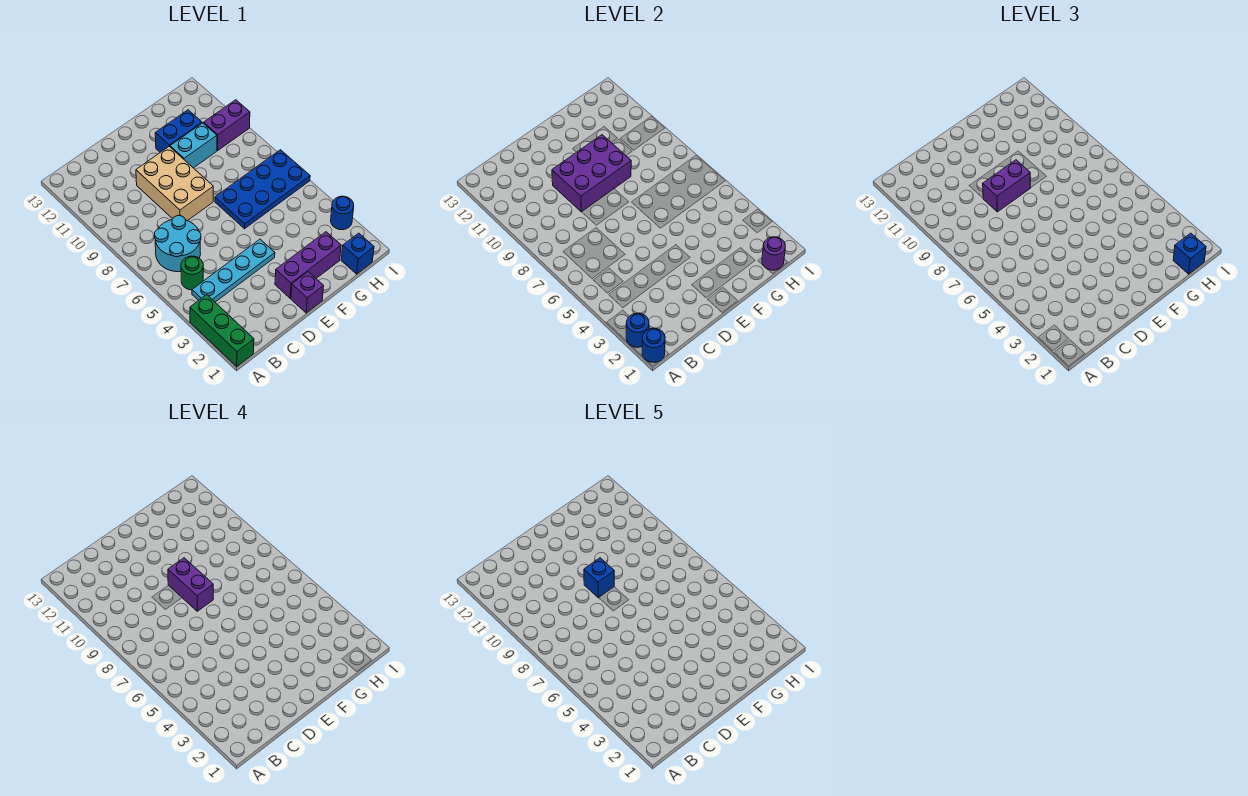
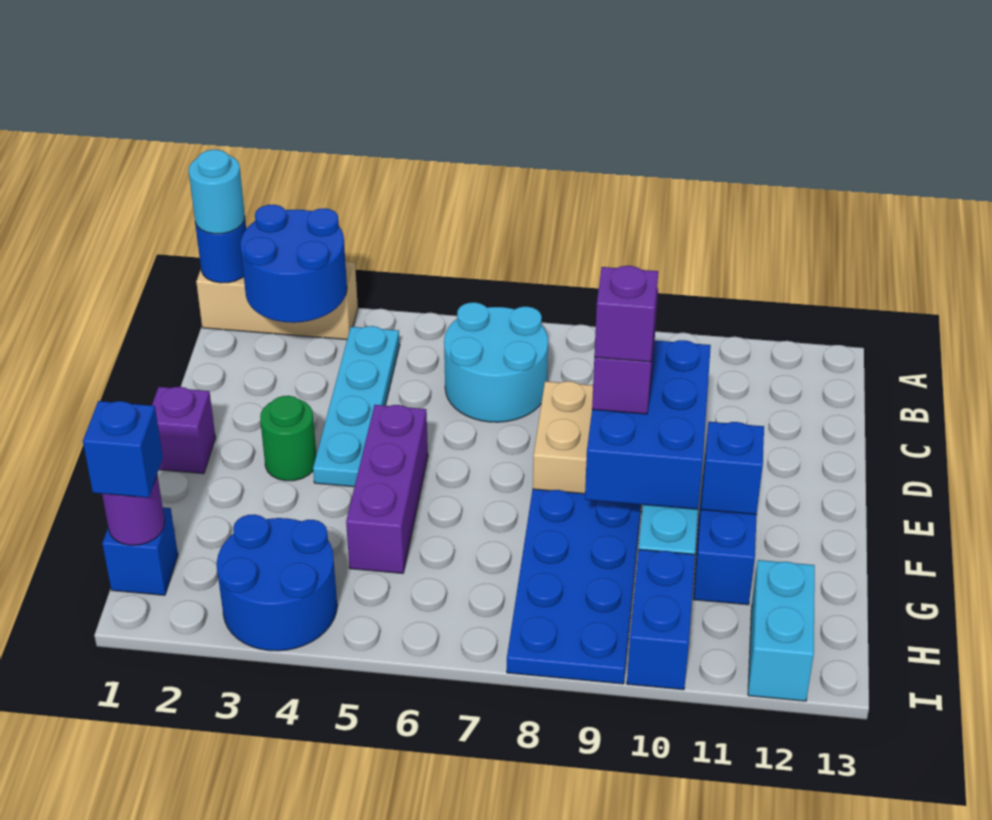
green brick A1:A3 level 1 -> tan brick A1:A3 level 1
none -> cyan round brick A1 level 3
blue round brick A2 level 2 -> blue round brick A2:B3 level 2
green round brick B5 level 1 -> green round brick E3 level 1
purple brick D9:F10 level 2 -> blue brick D9:F10 level 2
purple brick E2:G2 level 1 -> purple brick E5:G5 level 1
purple brick E8:E9 level 4 -> purple brick E9 level 4
blue brick E9 level 5 -> blue brick F11 level 2
blue plate F6:I7 level 1 -> blue plate F8:I9 level 1
purple brick H10:I10 level 1 -> blue brick H10:I10 level 1
none -> cyan brick H12:I12 level 1
blue round brick I3 level 1 -> blue round brick H3:I4 level 1

